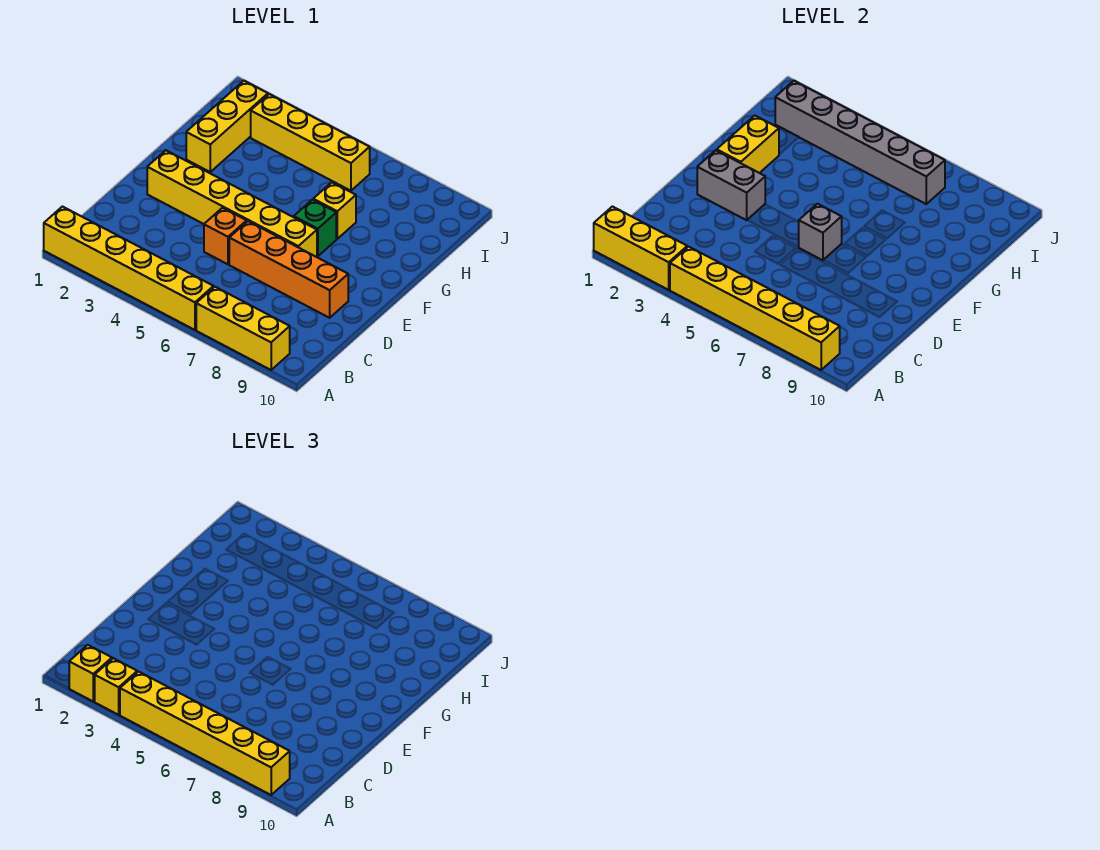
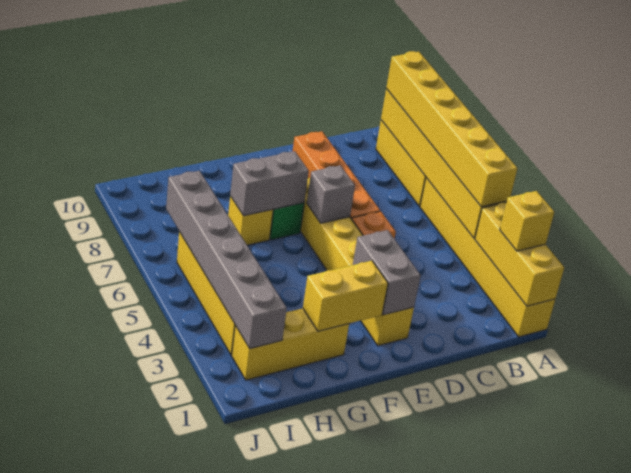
yellow brick A3 level 3 -> none
none -> grey brick F7:G7 level 2

